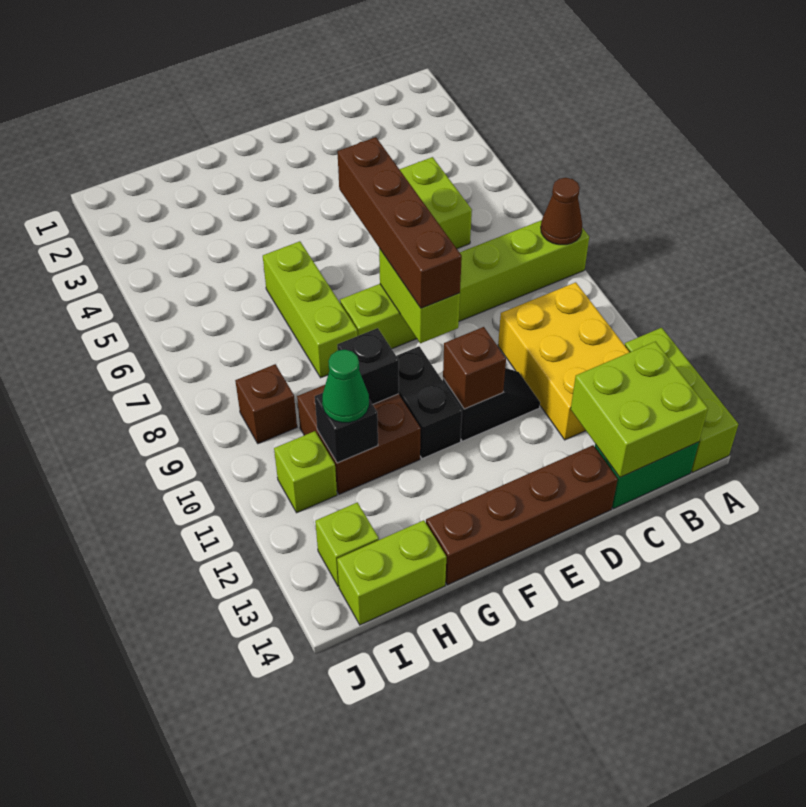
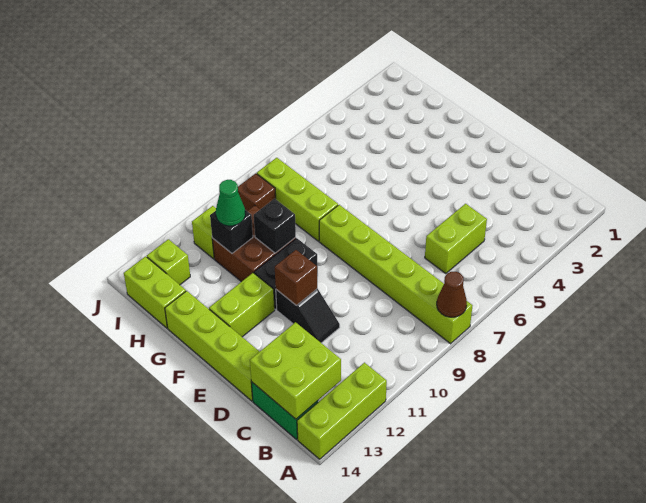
yellow brick B10:C12 level 1 -> none
brown brick D14:G14 level 1 -> lime brick D14:G14 level 1
brown brick E6:E9 level 3 -> none
lime brick E8:E9 level 2 -> lime brick F12:F13 level 1
lime brick G6:G8 level 1 -> lime brick G8:I8 level 1

